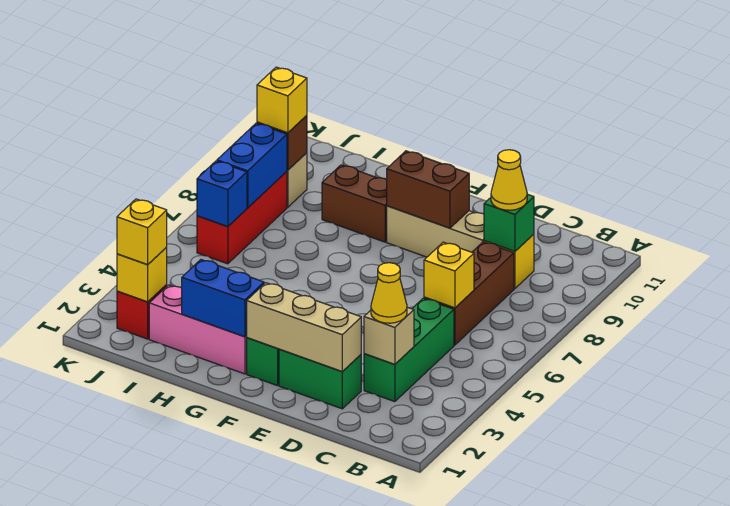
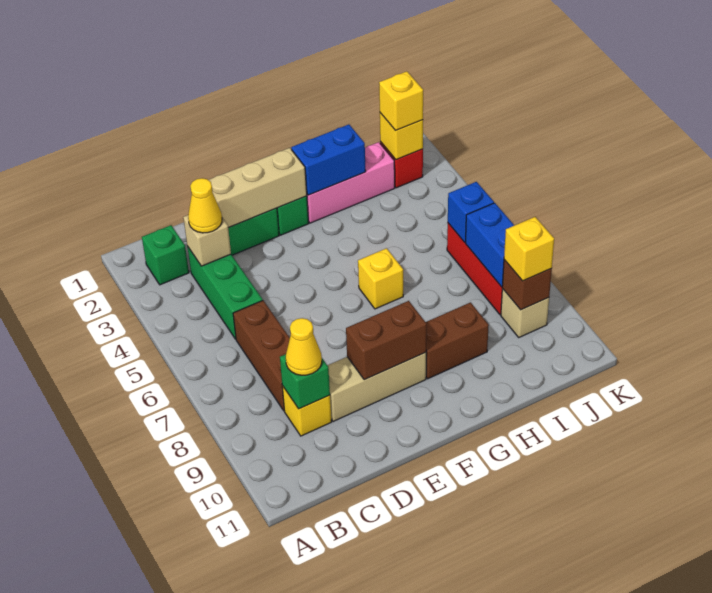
none -> green brick B2 level 1
yellow brick C6 level 2 -> yellow brick G6 level 1

